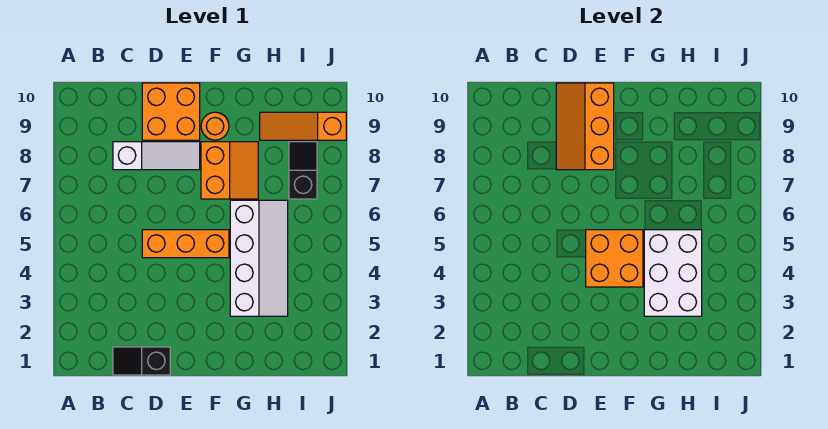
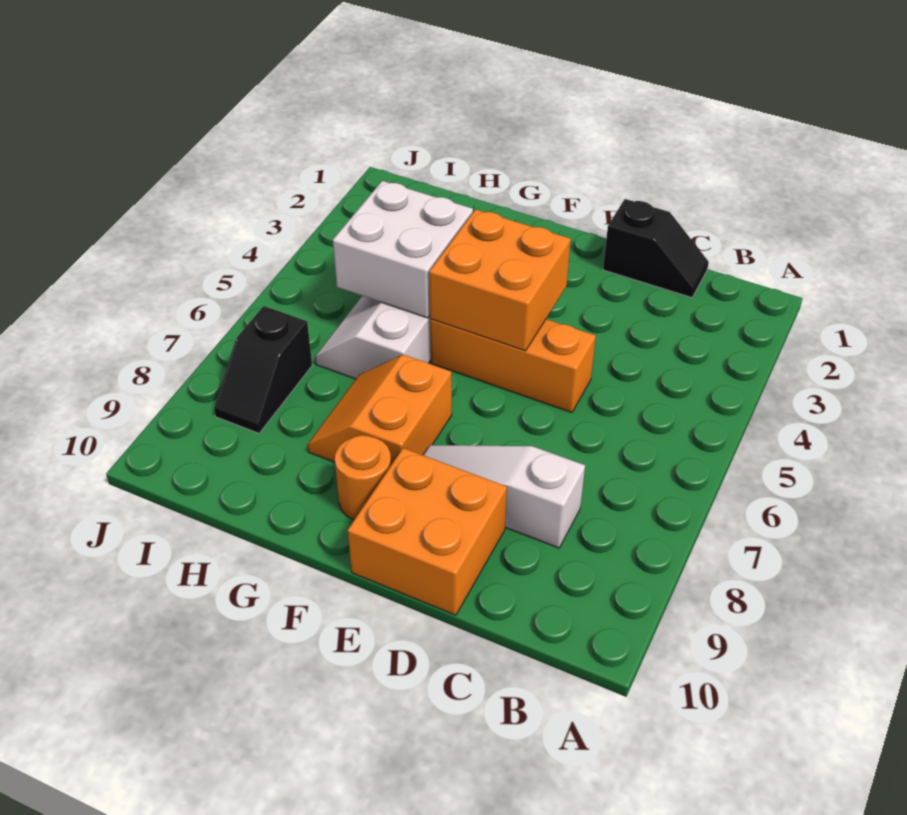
orange slope D8:E10 level 2 top E -> none
white brick G3:H5 level 2 -> white brick G4:H5 level 2
orange slope H9:J9 level 1 top J -> none

